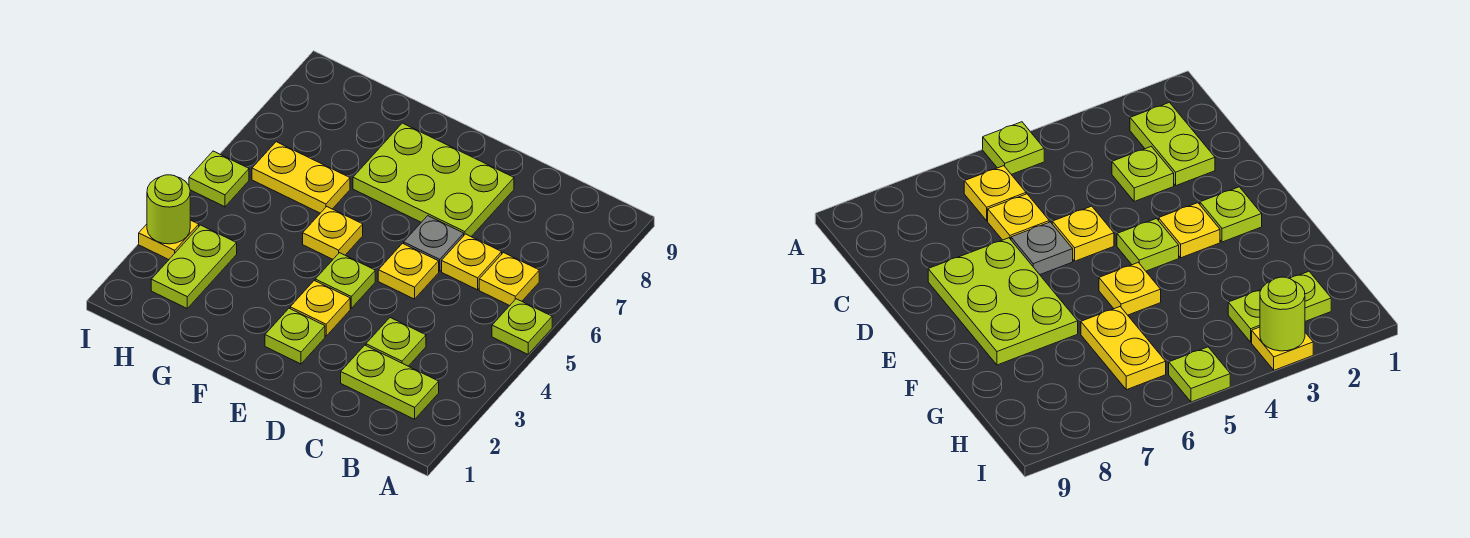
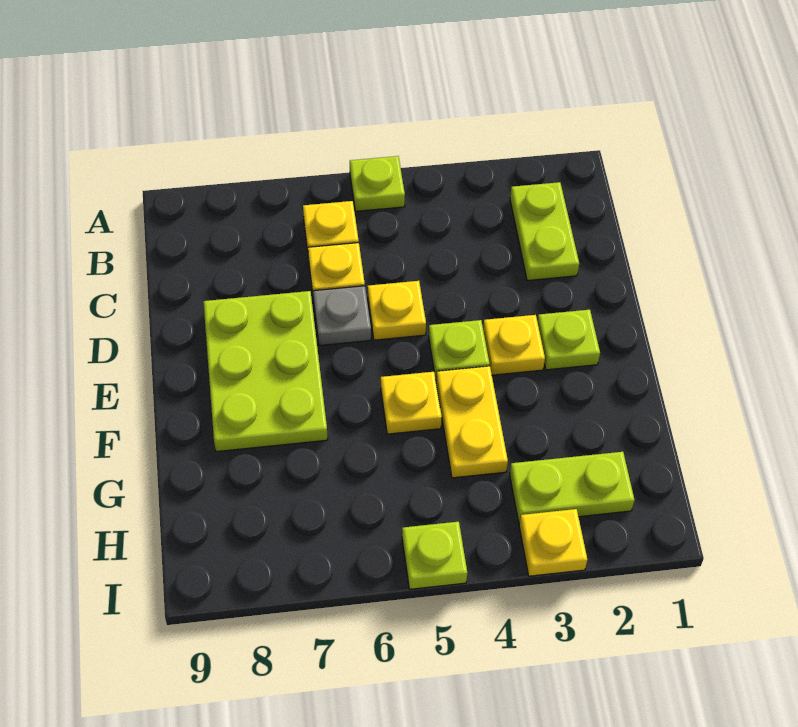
lime plate C3 level 1 -> none
yellow plate G6:H6 level 1 -> yellow plate F4:G4 level 1
lime round brick I3 level 2 -> none

